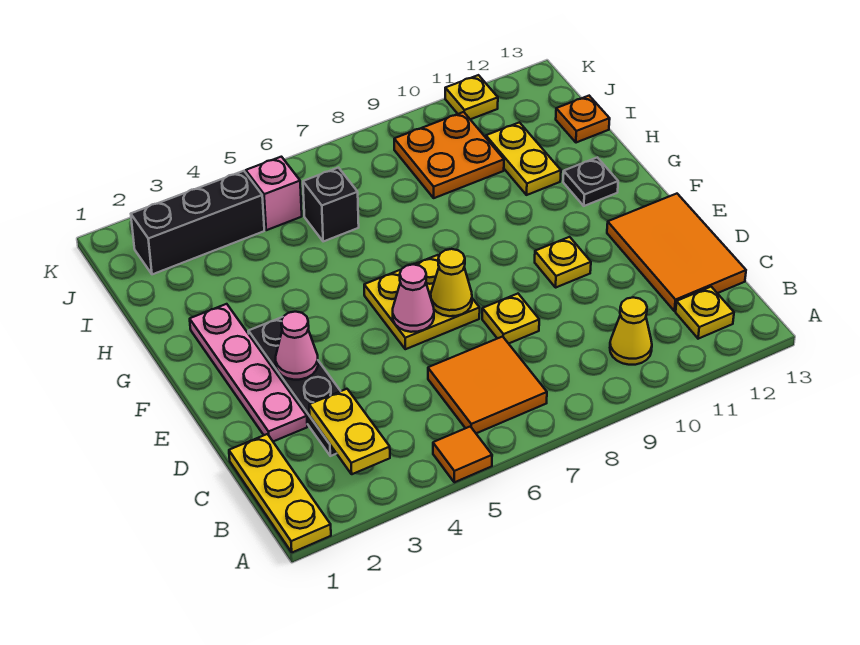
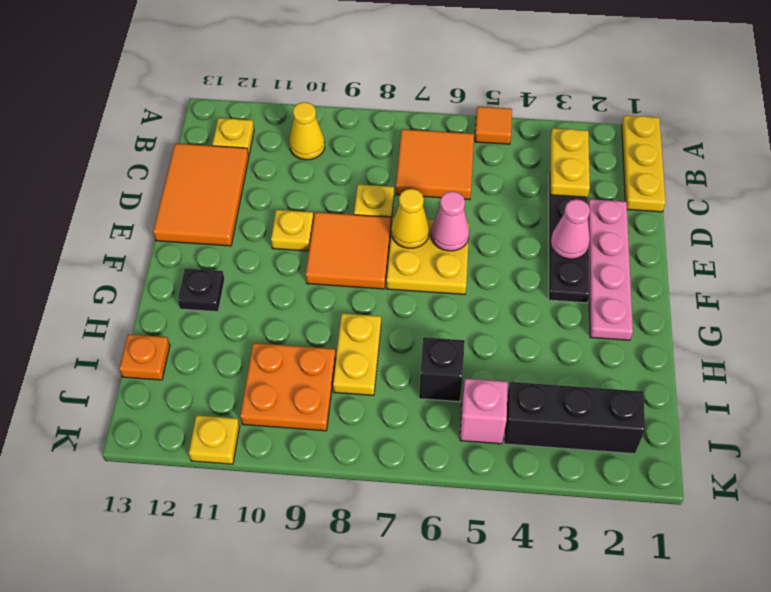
none -> orange tile E8:F9 level 1
yellow plate H11:I11 level 1 -> yellow plate H8:I8 level 1

